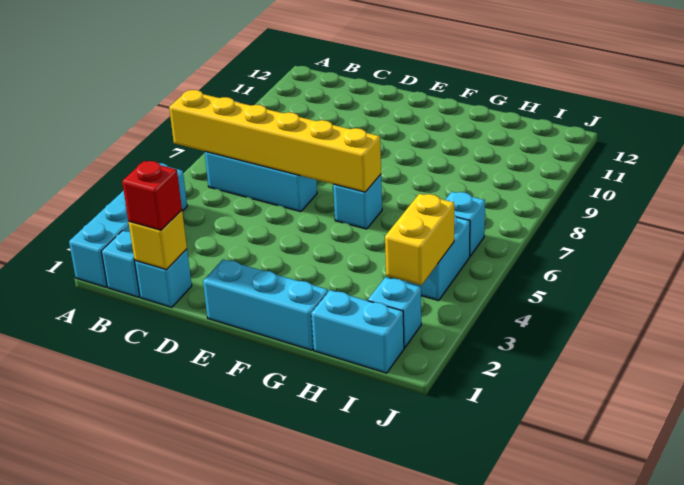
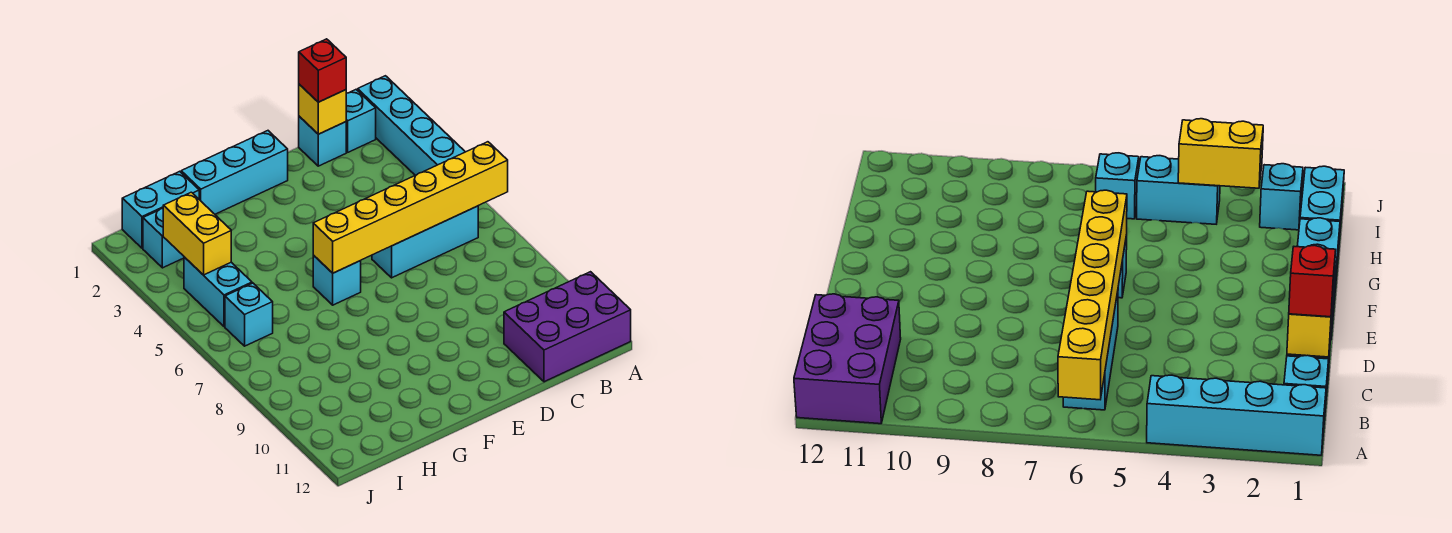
none -> purple brick A11:C12 level 1

